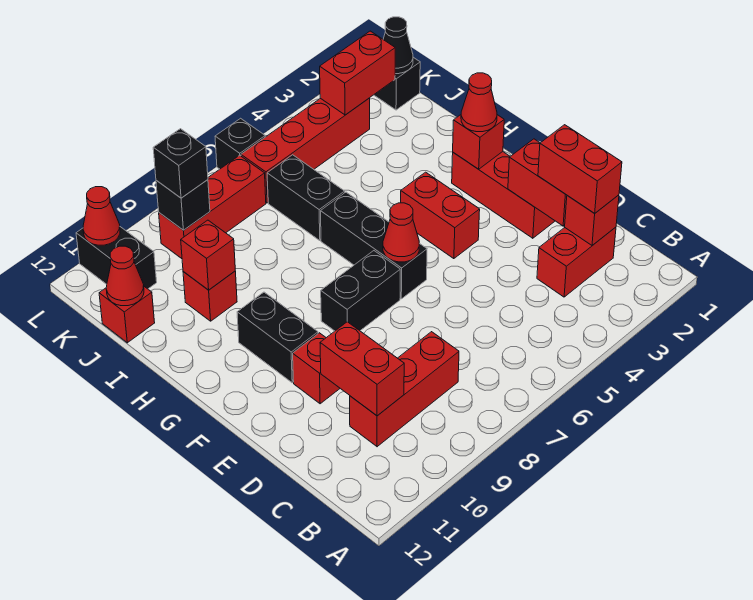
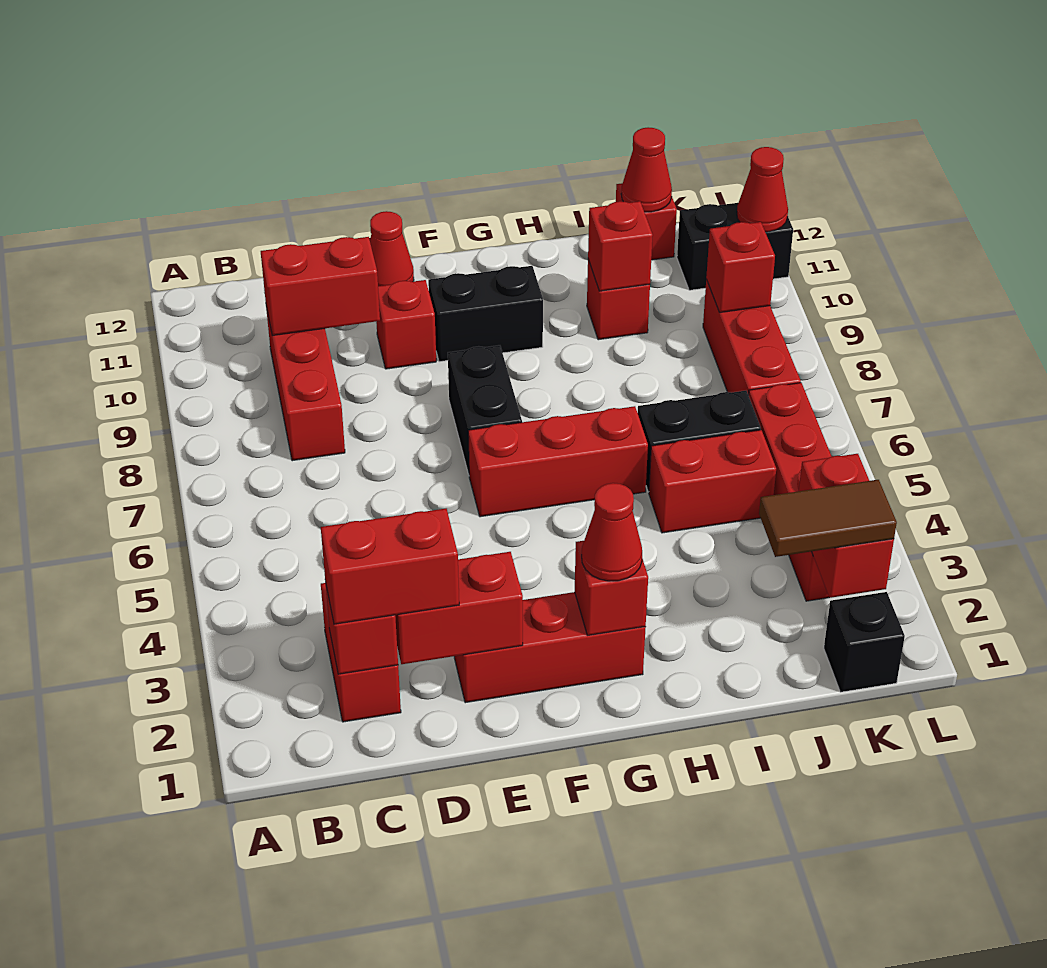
red brick F4:G4 level 1 -> red brick I5:J5 level 1
black brick F6:H6 level 1 -> red brick F6:H6 level 1
red cone F6 level 2 -> red cone E12 level 1
none -> brown tile J2:K2 level 3
black cone K1 level 2 -> none
black brick K9 level 2 -> red brick K9 level 2
black brick K9 level 3 -> none
black brick L6 level 1 -> none

